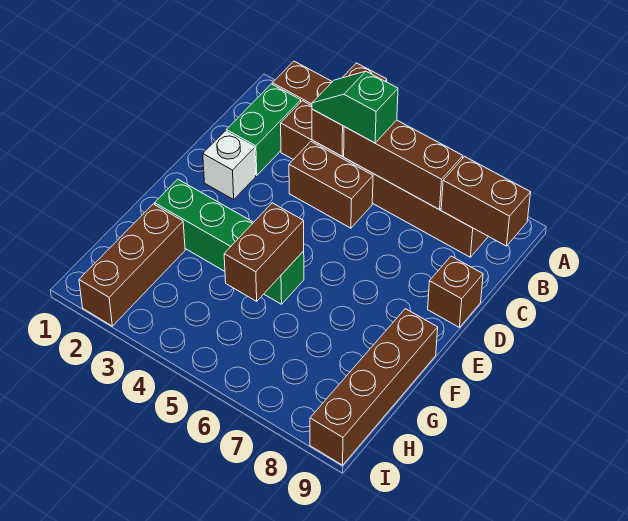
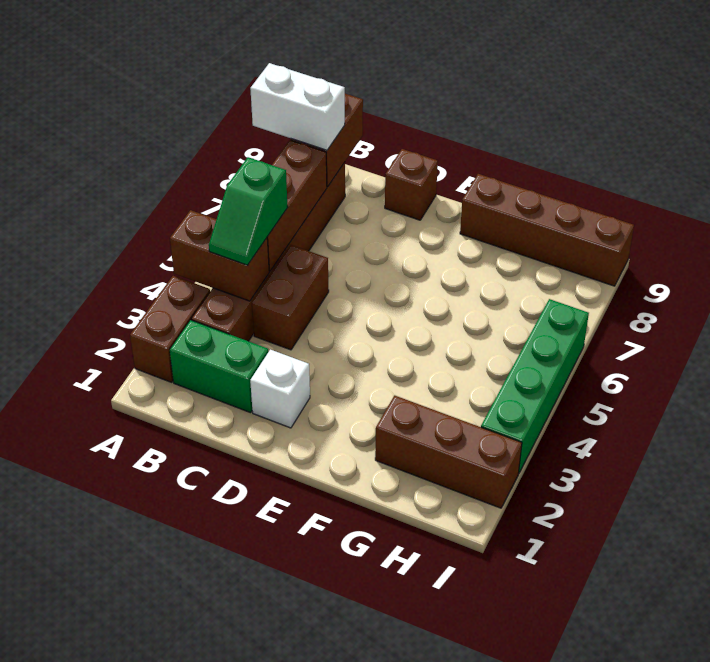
none -> white brick A8:B8 level 3
green brick F2:F5 level 1 -> green brick I3:I6 level 1
brown brick F5:G5 level 2 -> none

